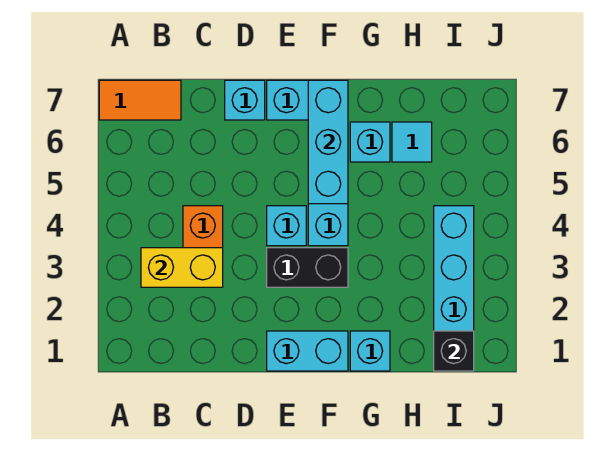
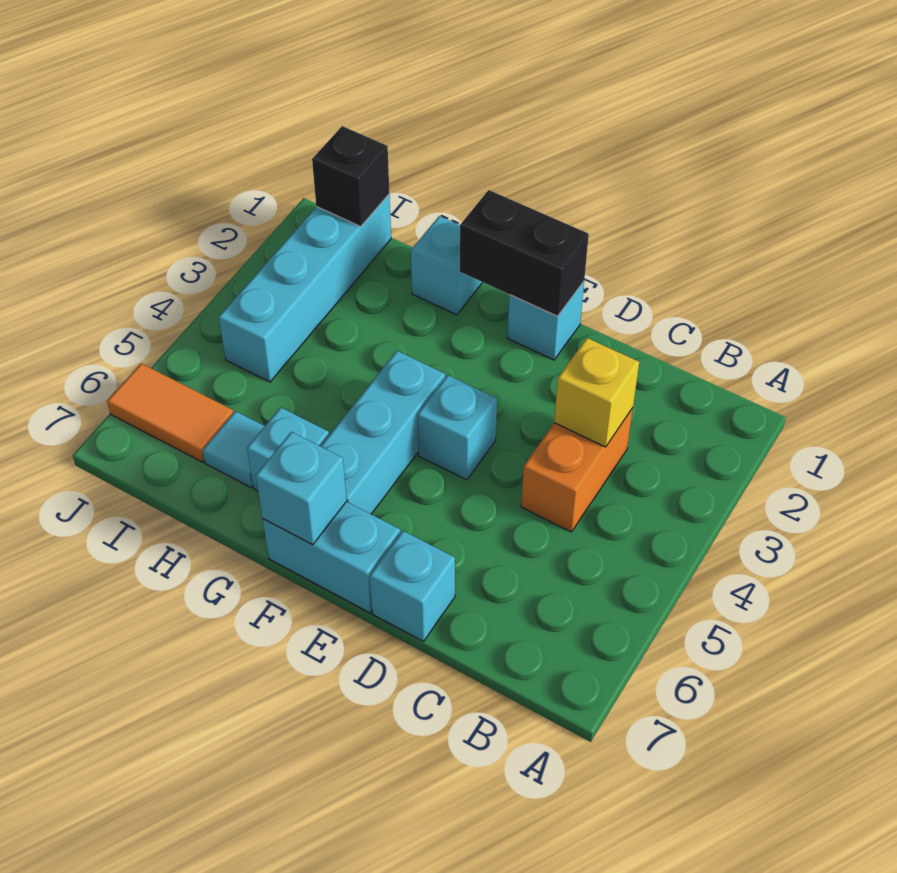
orange tile A7:B7 level 1 -> orange tile I6:J6 level 1
yellow brick B3:C3 level 2 -> yellow brick C3 level 2
cyan brick E1:F1 level 1 -> cyan brick E1 level 1
black brick E3:F3 level 1 -> black brick E1:F1 level 2
cyan brick F5:F7 level 2 -> cyan brick F7 level 2

